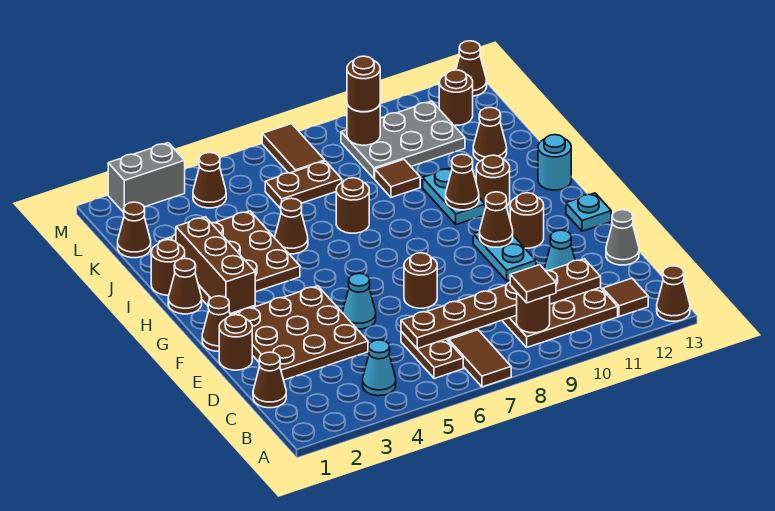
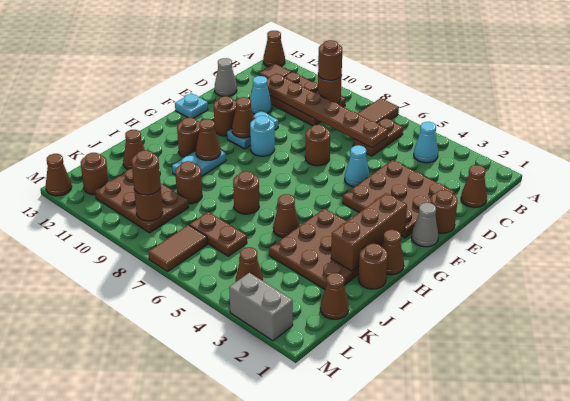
brown tile B9 level 3 -> brown round brick B9 level 3
brown cone F1 level 1 -> grey cone F1 level 1
cyan round brick H13 level 1 -> cyan round brick F9 level 1
brown tile J9 level 1 -> brown round brick J9 level 1
grey plate K9:L11 level 1 -> brown plate K9:L11 level 1

